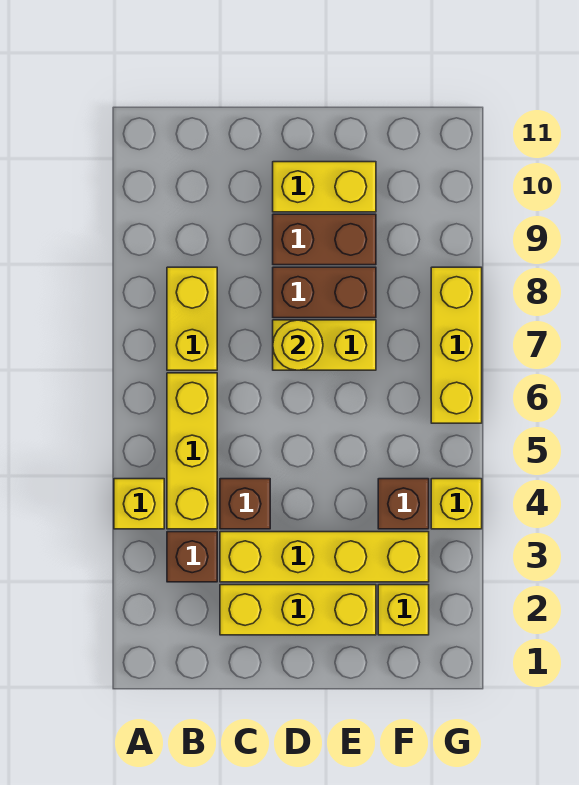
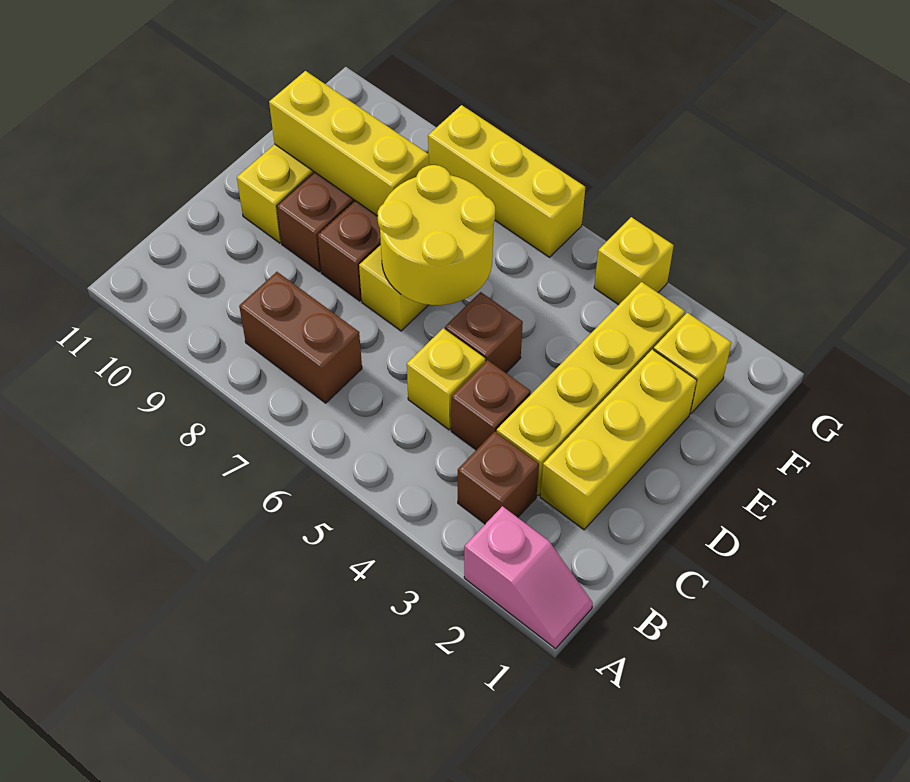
none -> pink slope A1:A2 level 1 top 2
yellow brick A4 level 1 -> yellow brick C5 level 1
yellow brick B4:B6 level 1 -> yellow brick E8:E10 level 2
yellow brick B7:B8 level 1 -> brown brick B7:B8 level 1
yellow round brick D7 level 2 -> yellow round brick D6:E7 level 2
brown brick F4 level 1 -> brown brick D5 level 1

